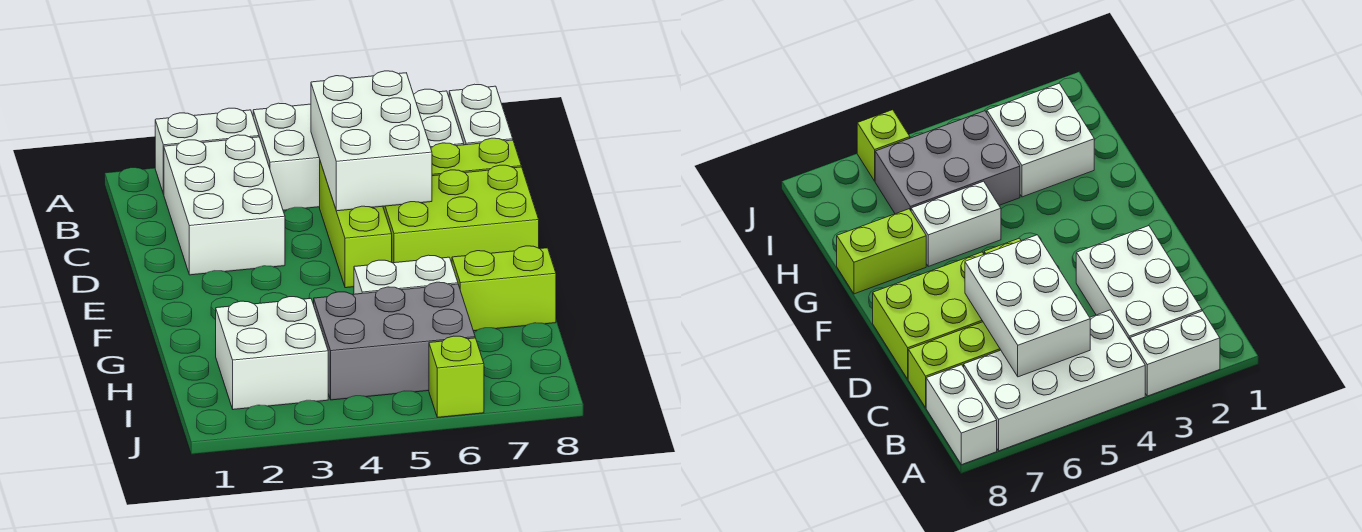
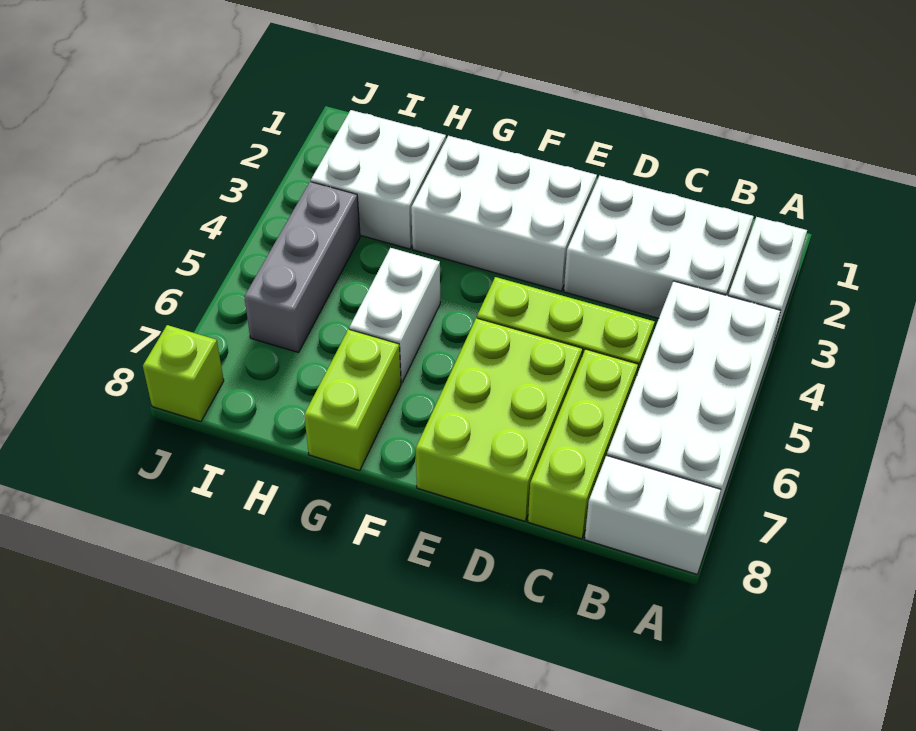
white brick B5:D6 level 2 -> white brick E2:G3 level 1
grey brick H4:I6 level 1 -> grey brick I4:I6 level 1
lime brick J6 level 1 -> lime brick J8 level 1

